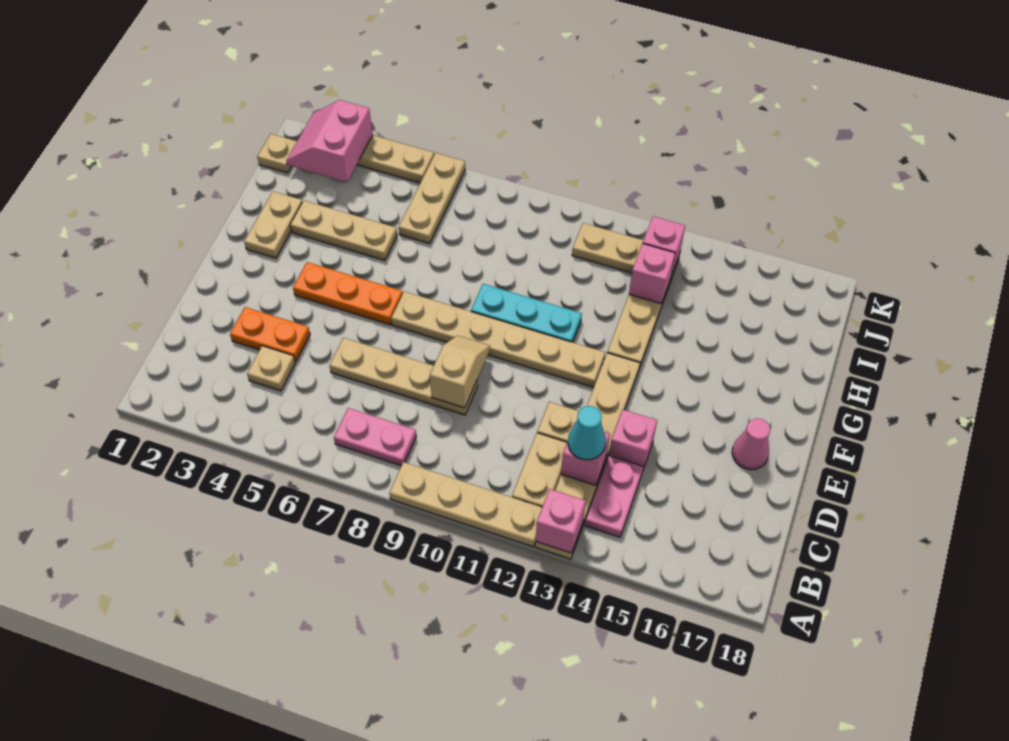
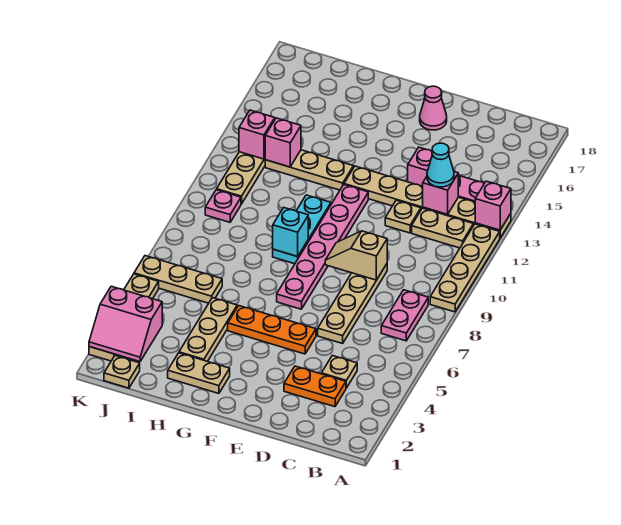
orange plate D3:D4 level 1 -> orange plate C3:D3 level 1
orange plate F4:F6 level 1 -> orange plate E5:G5 level 1
tan plate F7:F12 level 1 -> pink plate F7:F12 level 1
none -> cyan brick G9 level 2
none -> pink plate J10 level 1

